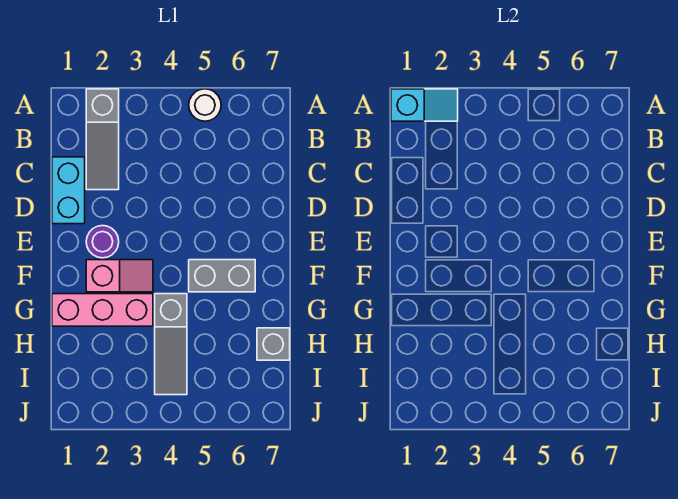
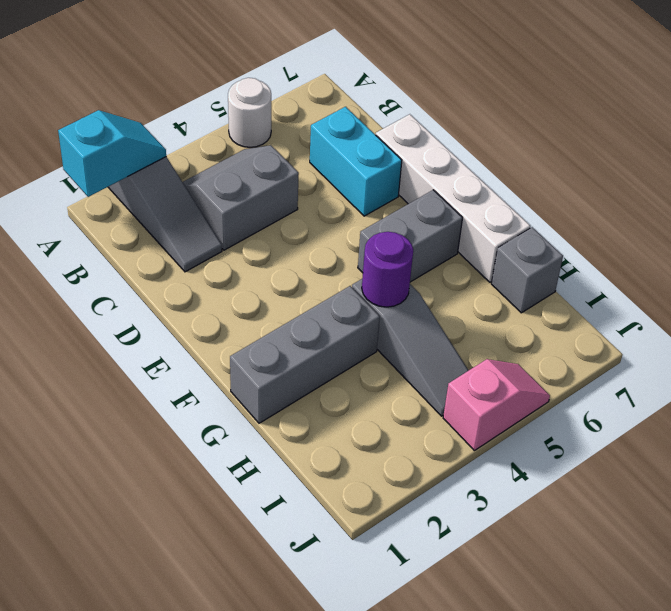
none -> grey slope B3:C4 level 1 top C
cyan brick C1:D1 level 1 -> cyan brick C6:D6 level 1
none -> white brick D7:G7 level 1
purple round brick E2 level 1 -> purple round brick G4 level 2
pink slope F2:F3 level 1 top 2 -> pink slope J4:J5 level 1 top 4
pink brick G1:G3 level 1 -> grey brick G1:G3 level 1

